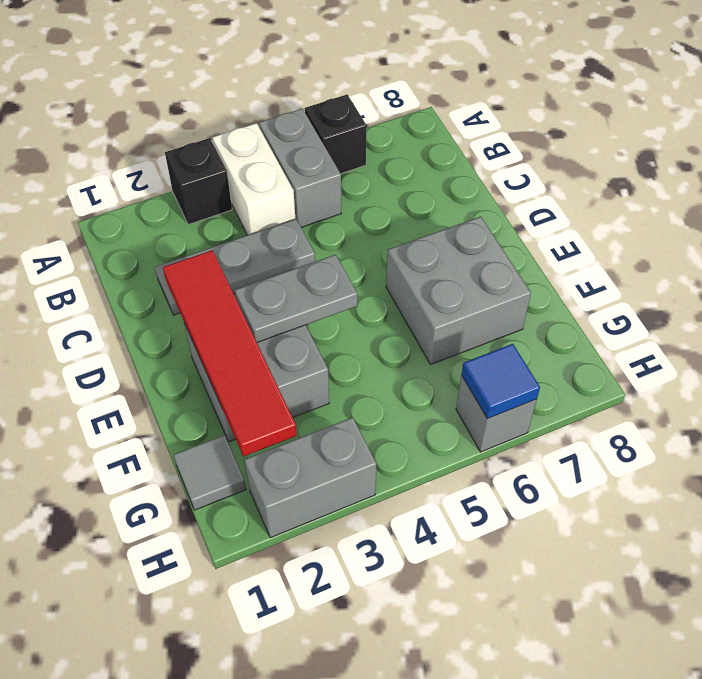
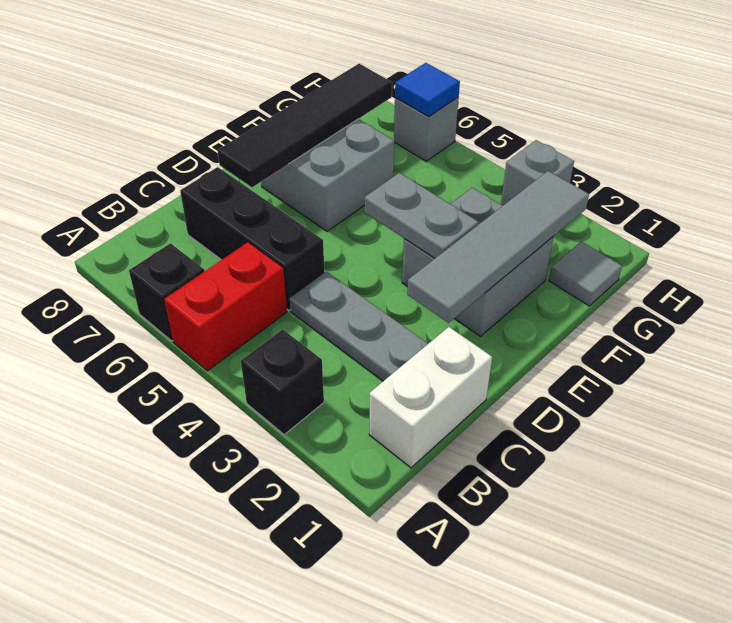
white brick A4:B4 level 1 -> white brick B1:C1 level 1
grey brick A5:B5 level 1 -> red brick A5:B5 level 1
none -> black brick C5:C7 level 1
red tile D2:G2 level 2 -> grey tile D2:G2 level 2
none -> black tile D7:G7 level 2
grey brick H2:H3 level 1 -> grey brick H3 level 1

